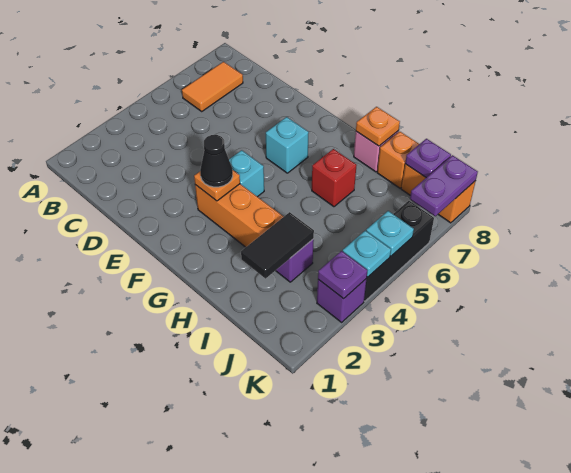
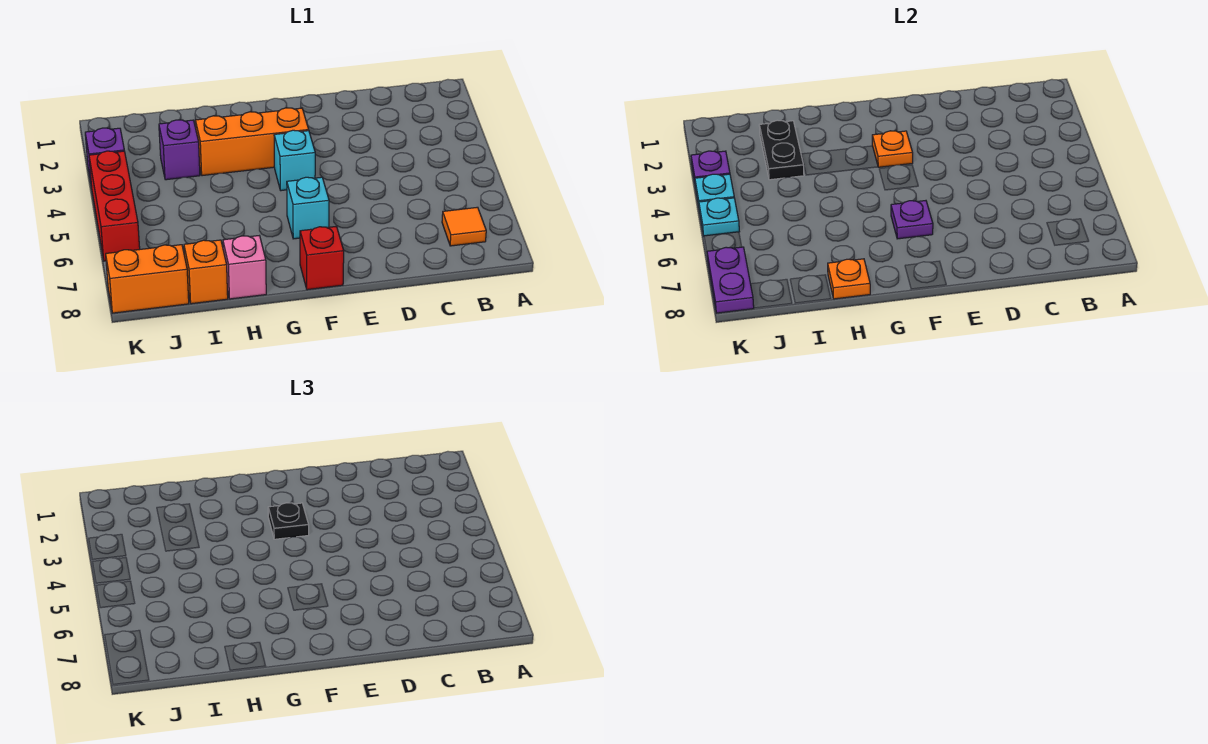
orange tile B6:B7 level 1 -> orange tile B7 level 1
black cone F3 level 3 -> black plate F3 level 3
red brick H6 level 1 -> red brick F8 level 1
black tile I2:I3 level 2 -> black plate I2:I3 level 2
purple plate J8 level 2 -> purple plate F6 level 2
black brick K4:K6 level 1 -> red brick K4:K6 level 1

